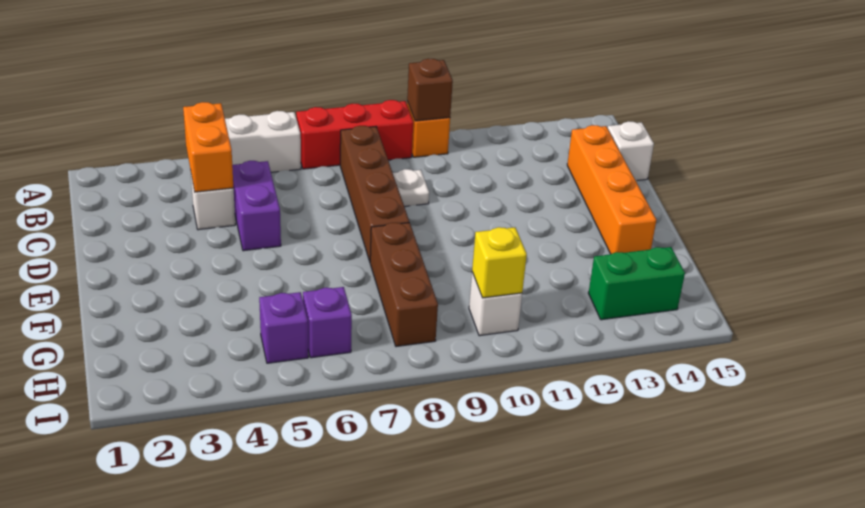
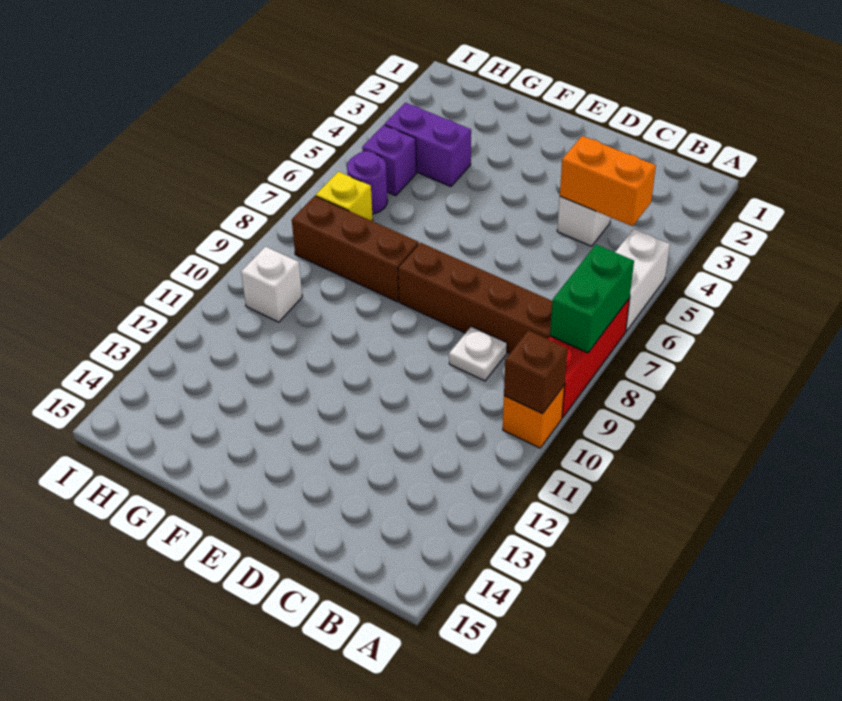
purple brick C5:D5 level 1 -> purple brick G4:H4 level 1
orange brick C14:F14 level 1 -> none
white brick C15 level 1 -> none
purple brick H6 level 1 -> purple round brick H6 level 1
yellow brick H10 level 2 -> yellow brick H7 level 1
green brick H13:H14 level 1 -> green brick A7:A8 level 2

